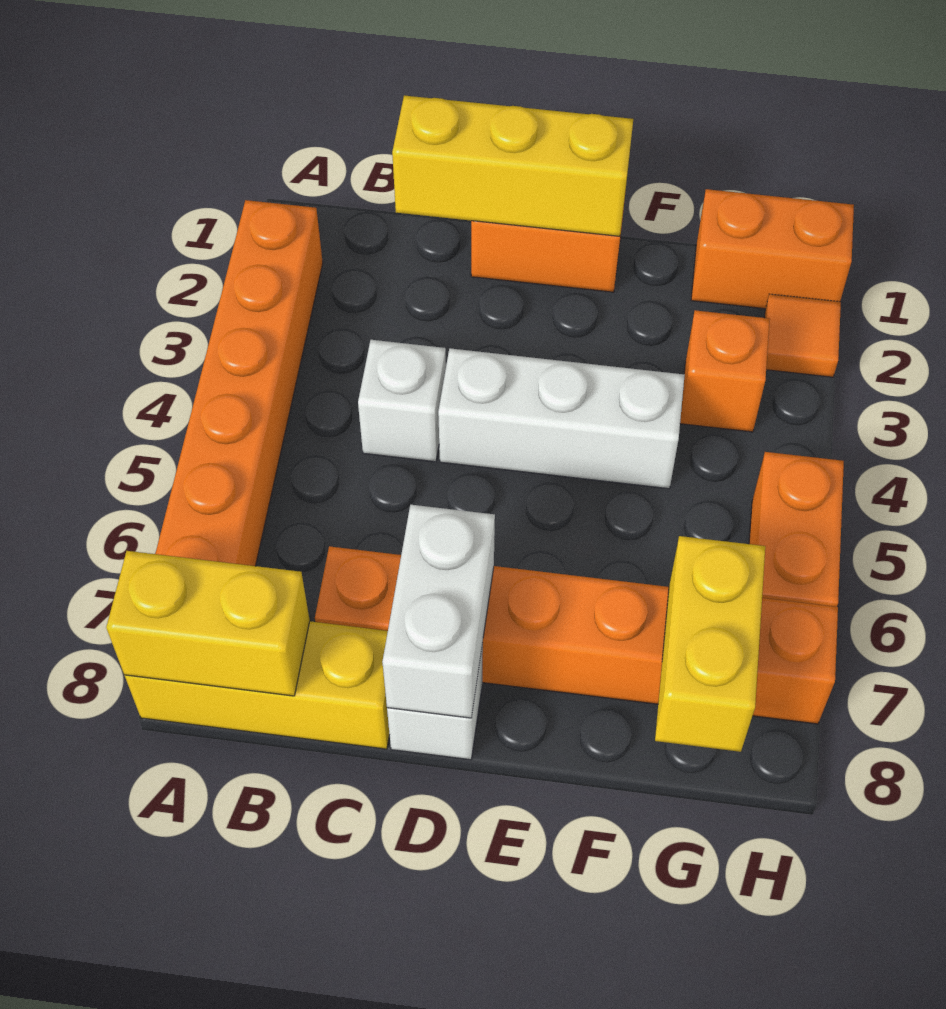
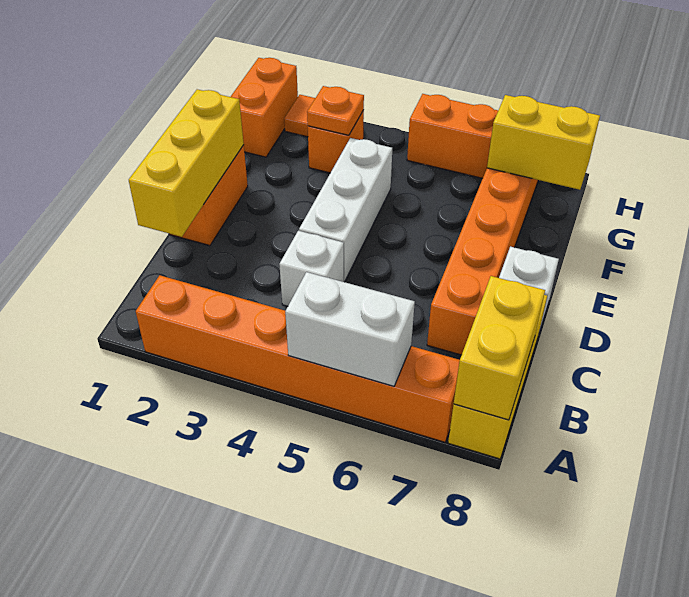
white brick D7:D8 level 2 -> white brick A5:A6 level 2
none -> orange plate G3 level 2

